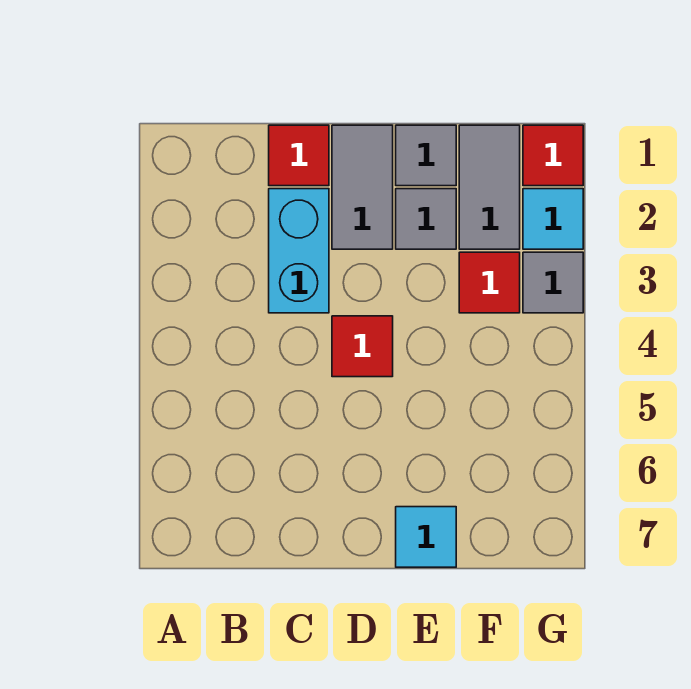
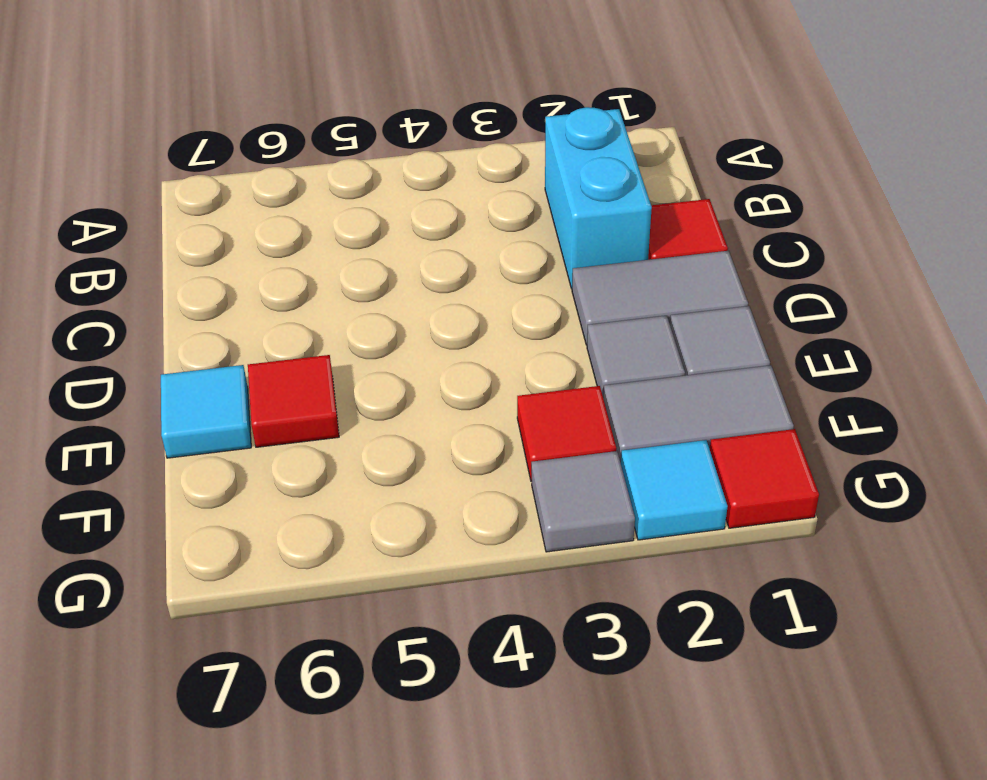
cyan brick C2:C3 level 1 -> cyan brick B2:C2 level 1
red tile D4 level 1 -> red tile E6 level 1

